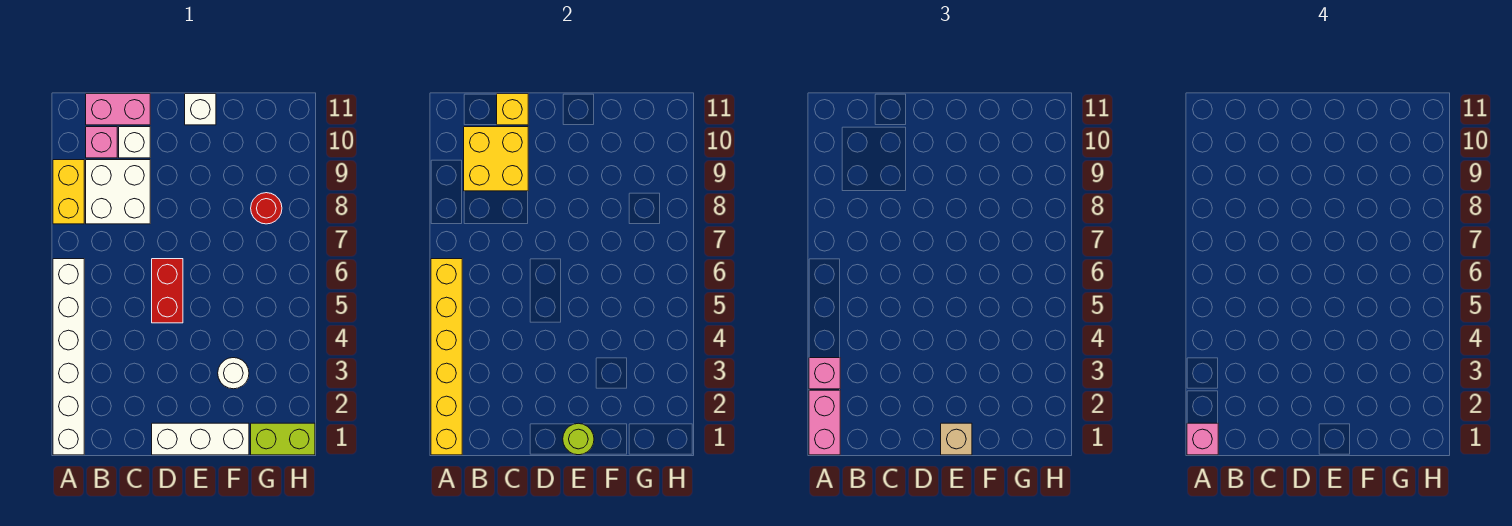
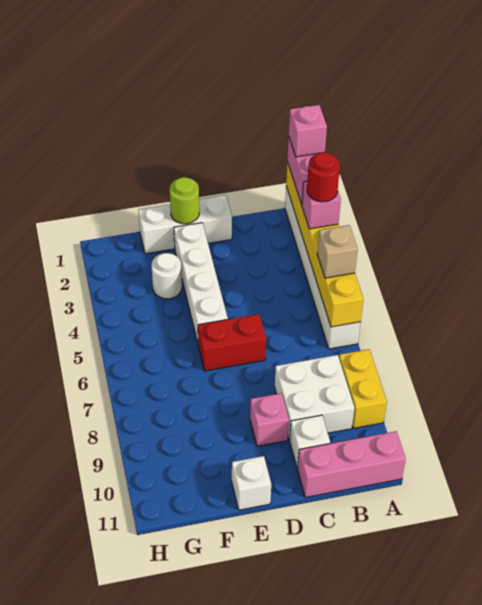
yellow brick B9:C10 level 2 -> none
pink brick B10 level 1 -> pink brick D9 level 1
pink brick B11:C11 level 1 -> pink brick A11:C11 level 1
yellow brick C11 level 2 -> none
red brick D5:D6 level 1 -> red brick D6:E6 level 1
tan brick E1 level 3 -> tan brick A5 level 3
none -> white brick E2:E5 level 1
lime brick G1:H1 level 1 -> none
red round brick G8 level 1 -> red round brick A3 level 4

